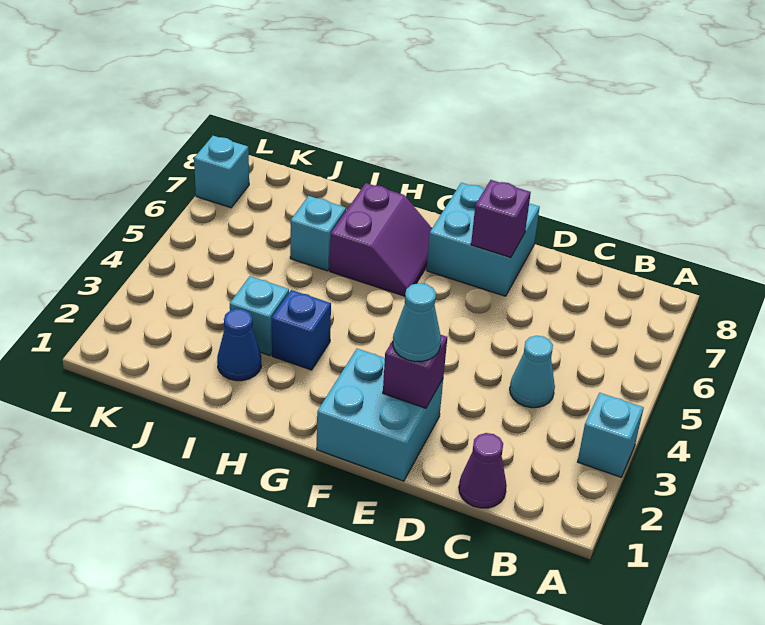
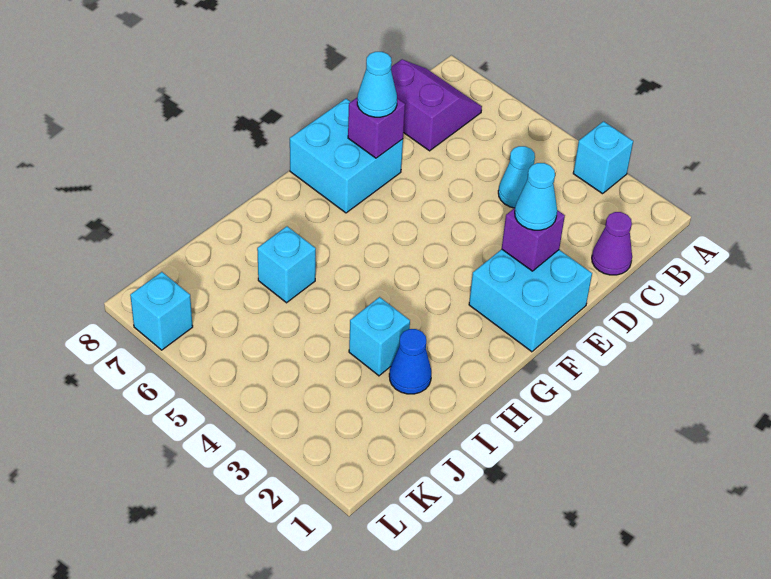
none -> cyan cone E7 level 3
purple slope G6:H7 level 1 top H -> purple slope B7:C8 level 1 top C
blue brick H3 level 1 -> none

